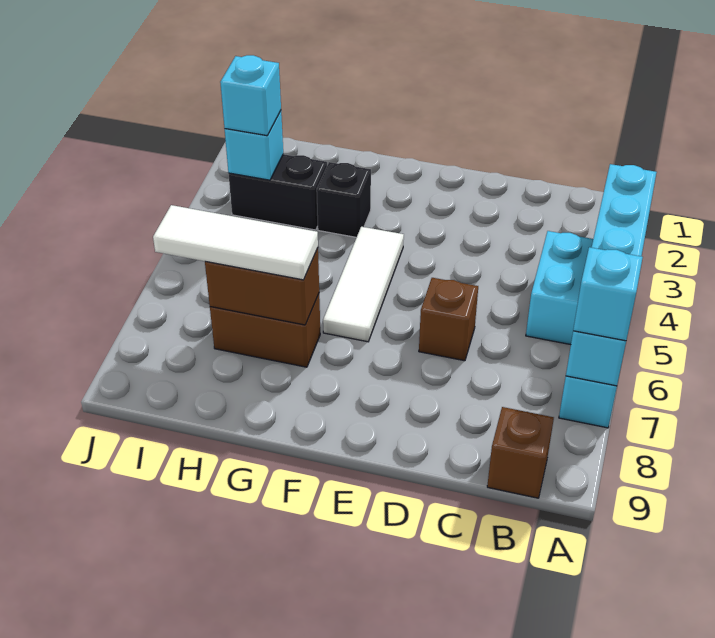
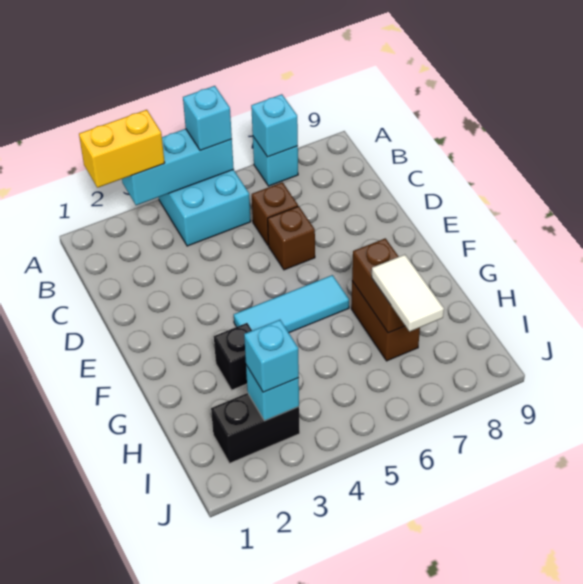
none -> yellow brick A2:A3 level 3
cyan brick A7 level 3 -> cyan brick A5 level 3
brown brick B9 level 1 -> brown brick C6 level 1
white tile F4:F6 level 1 -> cyan tile F4:F6 level 1
white tile G7:I7 level 3 -> white tile H7:I7 level 3
black brick H3:I3 level 1 -> black brick I2:I3 level 1

